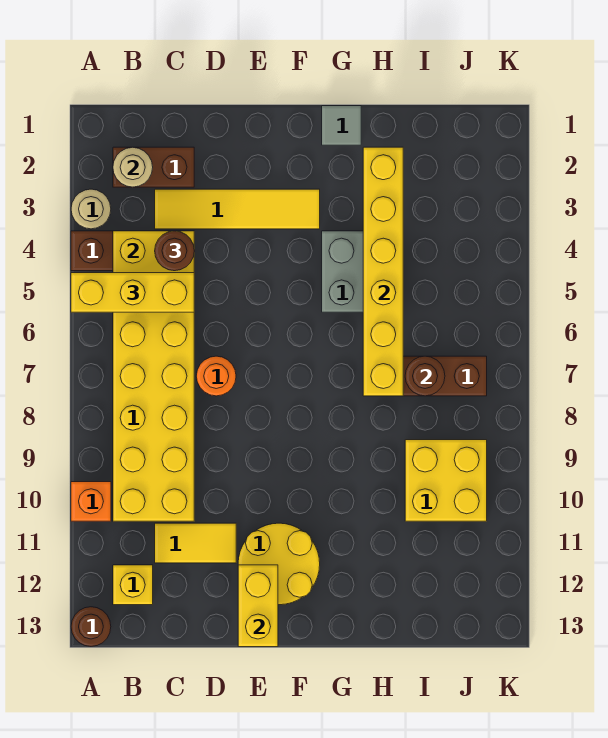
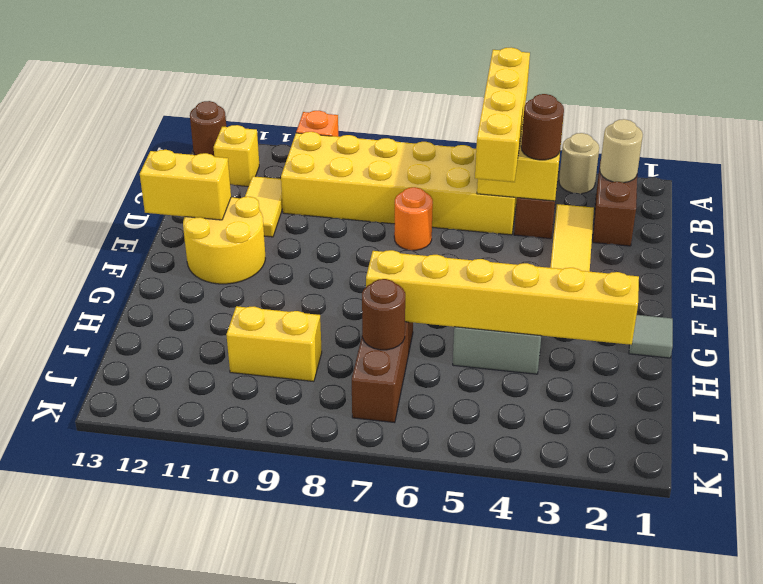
yellow brick A5:C5 level 3 -> yellow brick A5:D5 level 3
yellow brick I9:J10 level 1 -> yellow brick I9:I10 level 1

